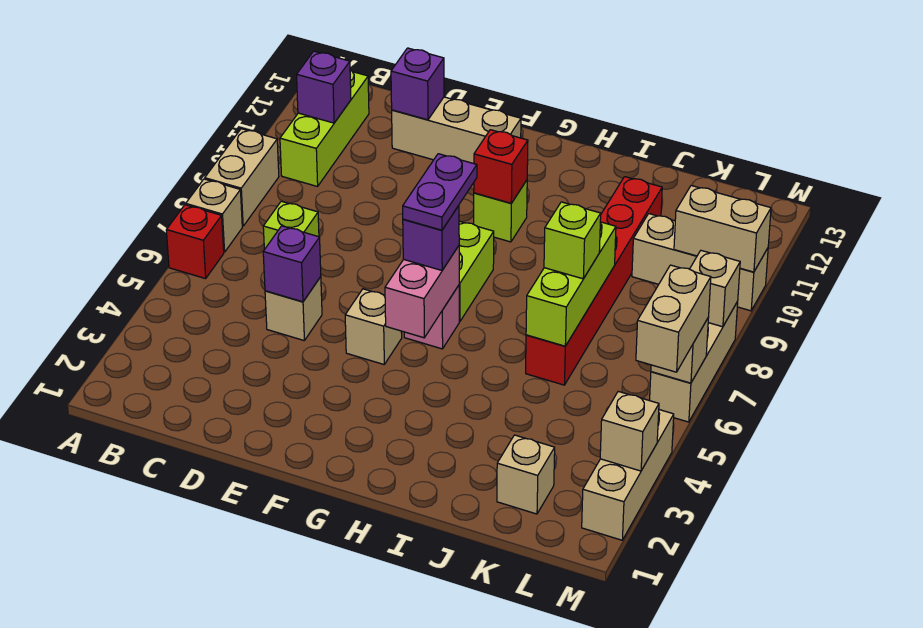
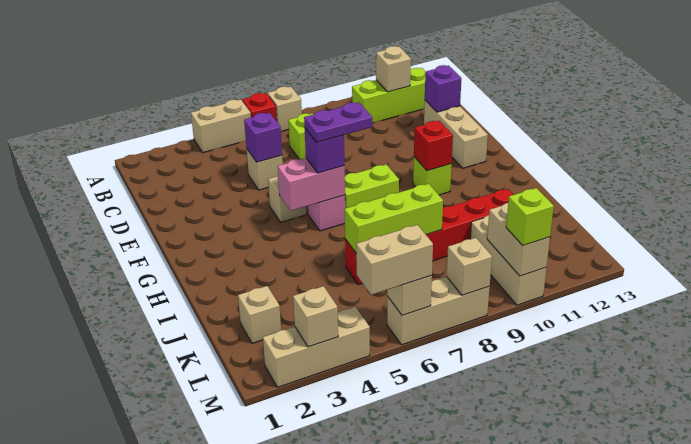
tan brick A8:A9 level 1 -> tan brick A4:A5 level 1
purple brick B11 level 2 -> tan brick B11 level 2
lime brick J7 level 3 -> lime brick M10 level 3

